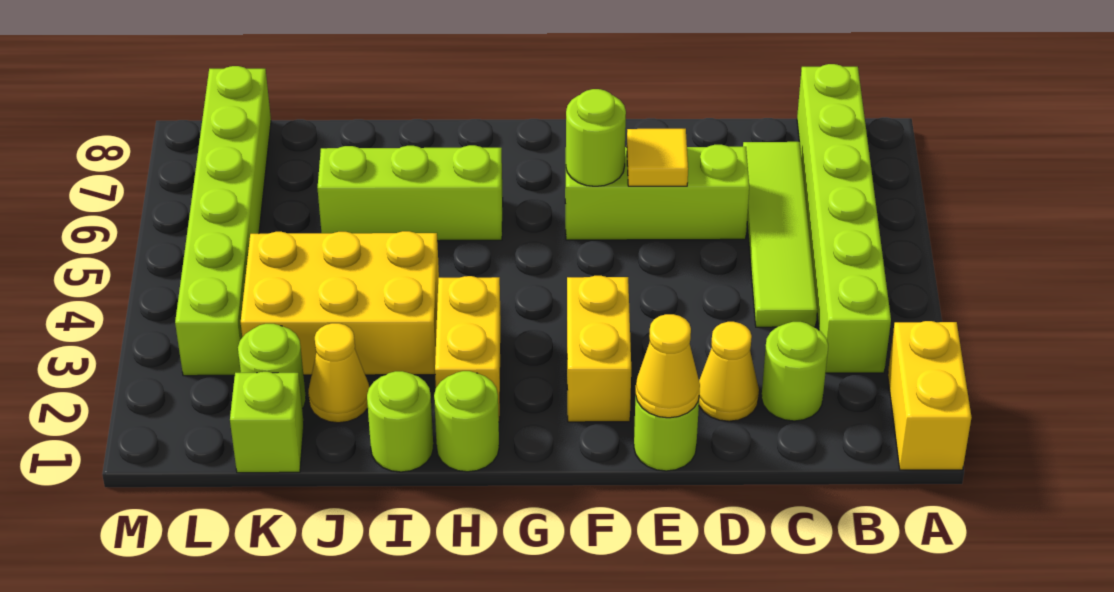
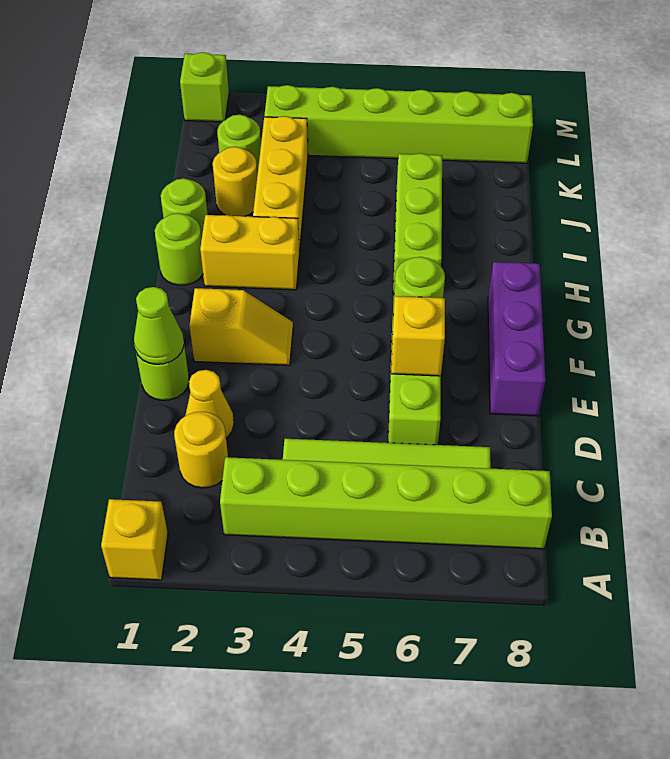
yellow brick A1:A2 level 1 -> yellow brick A1 level 1
lime round brick C2 level 1 -> yellow round brick C2 level 1
yellow cone E1 level 2 -> lime cone E1 level 2
yellow tile E6 level 2 -> yellow brick E6 level 2
none -> purple brick E8:G8 level 1
yellow brick F2:F3 level 1 -> yellow slope F2:F3 level 1 top 2
yellow brick I3:K4 level 1 -> yellow brick I3:K3 level 1
yellow cone J2 level 1 -> yellow round brick J2 level 1
lime brick K1 level 1 -> lime brick M1 level 1

